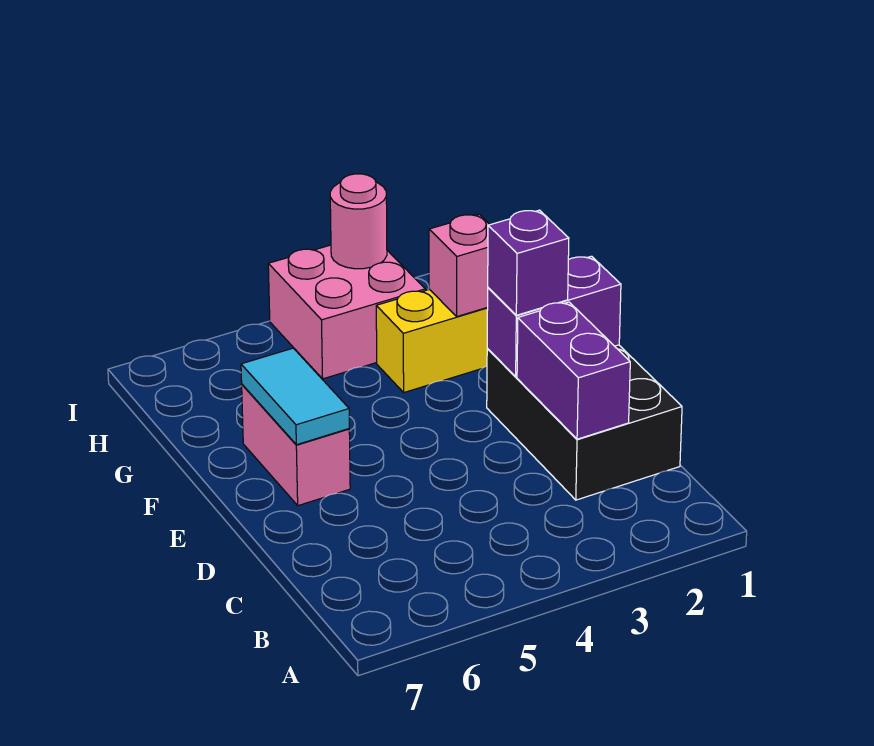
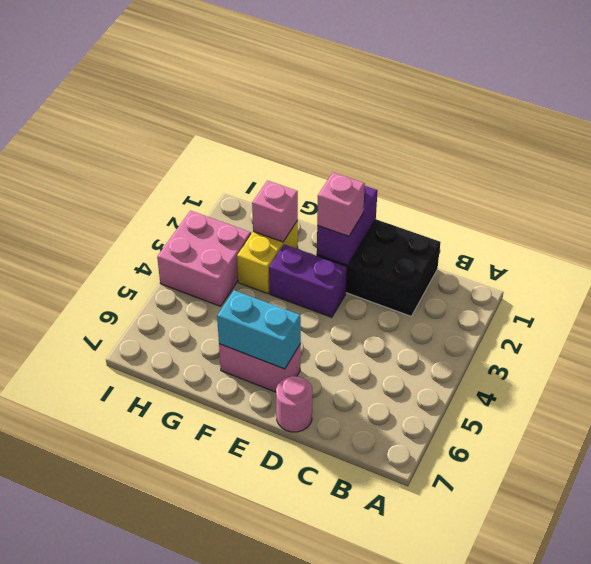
purple brick C2:D2 level 2 -> purple brick E3:F3 level 1
purple brick E2 level 3 -> pink brick E2 level 3
cyan tile E6:F6 level 2 -> cyan brick E6:F6 level 2
pink round brick I3 level 2 -> pink round brick D7 level 1

